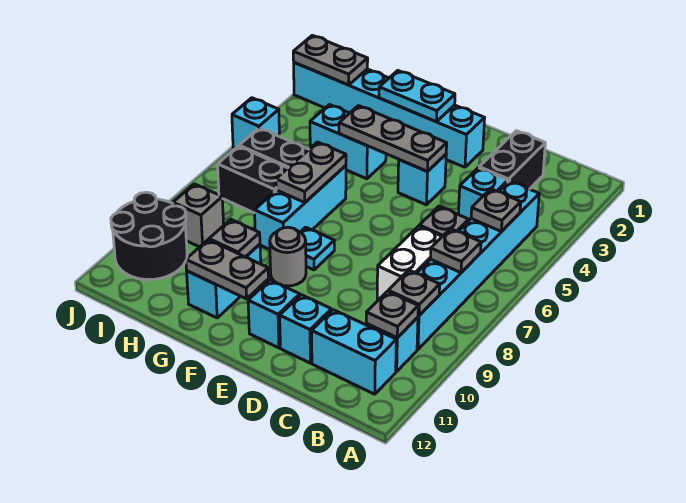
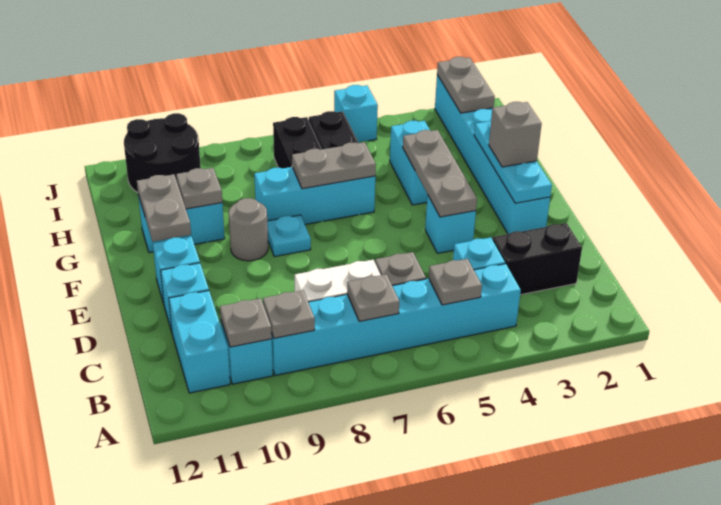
cyan plate F2:G2 level 2 -> cyan plate E2:G2 level 2
grey brick I9 level 1 -> grey brick F2 level 3

